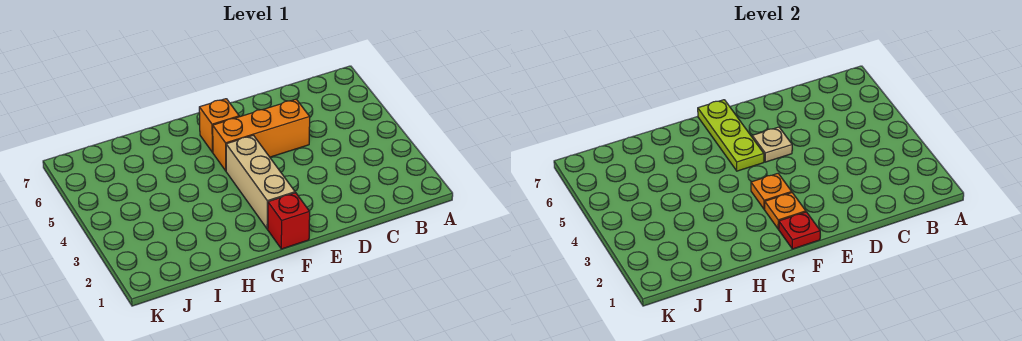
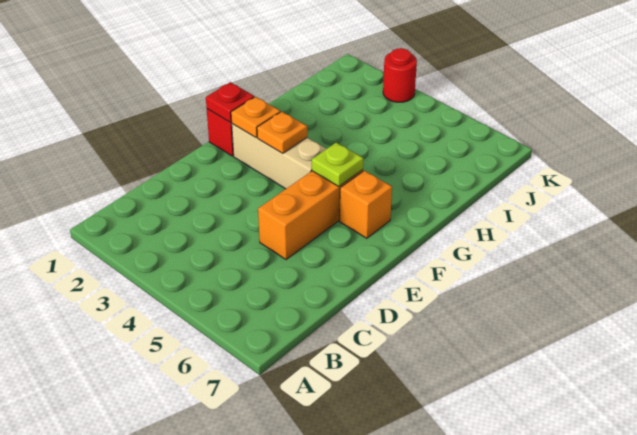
tan plate E5 level 2 -> none
lime plate F5:F7 level 2 -> lime plate F5 level 2
none -> red round brick K3 level 1

